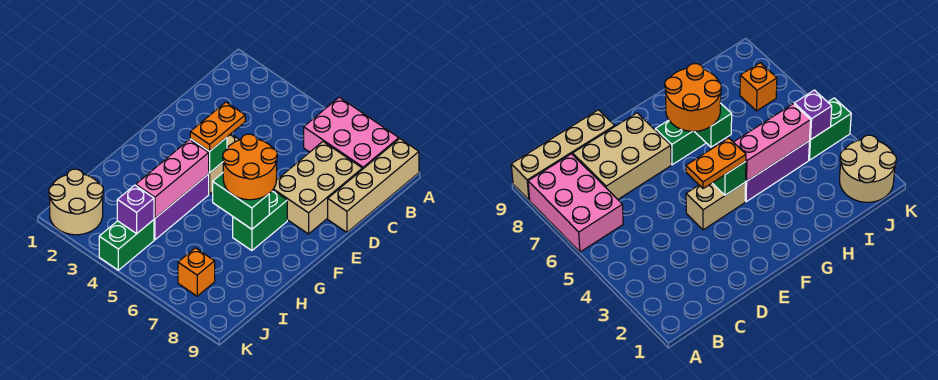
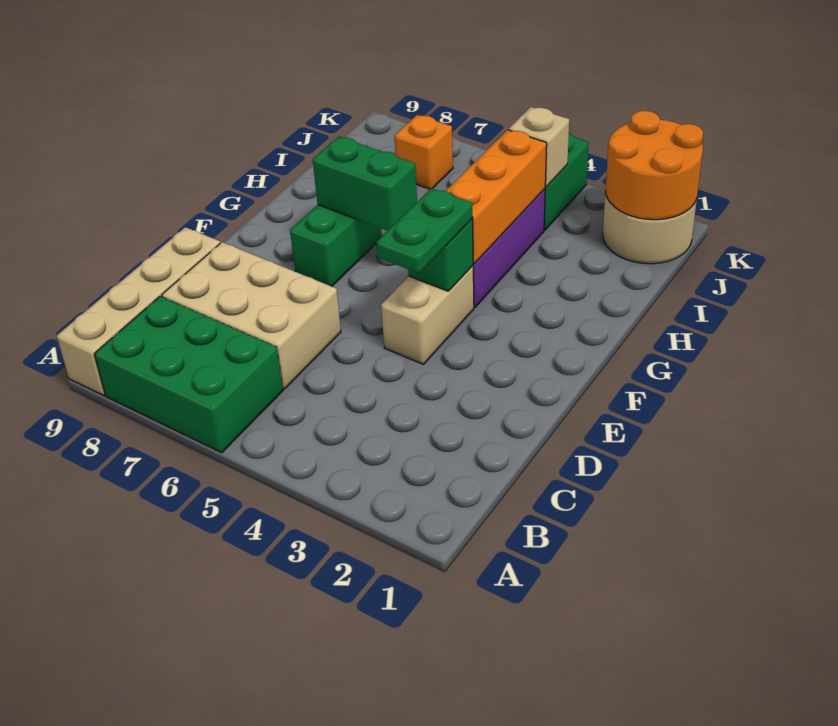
pink brick A6:B8 level 1 -> green brick A6:B8 level 1
tan brick C7:E8 level 1 -> tan brick C6:D8 level 1
orange plate E4:F4 level 3 -> green plate E4:F4 level 3
orange round brick F6:G7 level 3 -> orange round brick J1:K2 level 2
pink brick G4:I4 level 2 -> orange brick G4:I4 level 2
purple brick J4 level 2 -> tan brick J4 level 2

